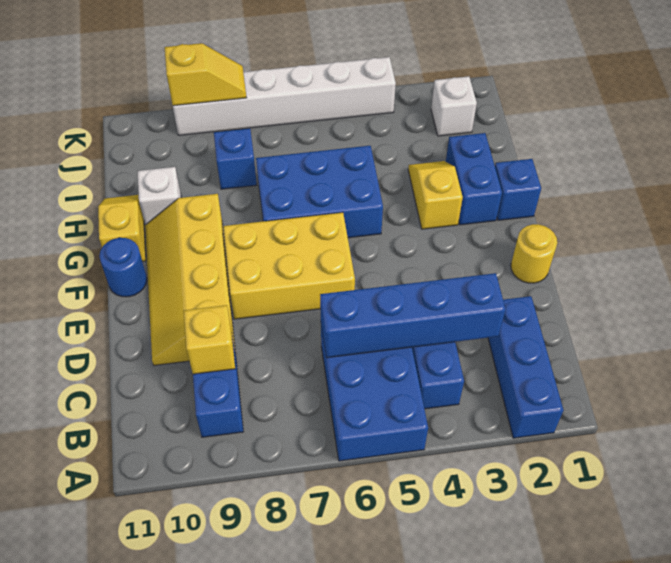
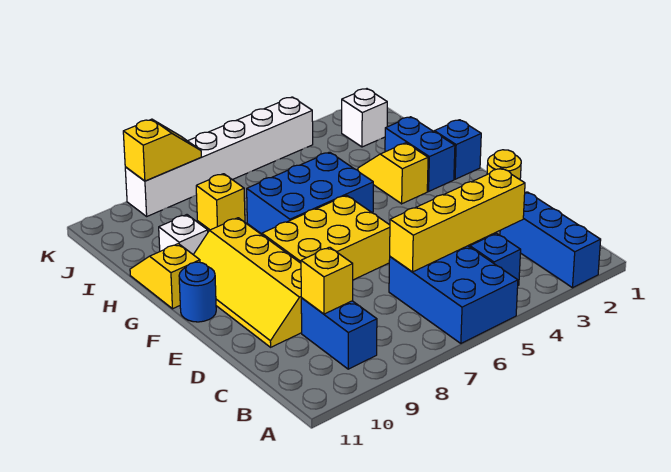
blue brick C3:C6 level 2 -> yellow brick C3:C6 level 2
blue brick I8 level 1 -> yellow brick I8 level 1

